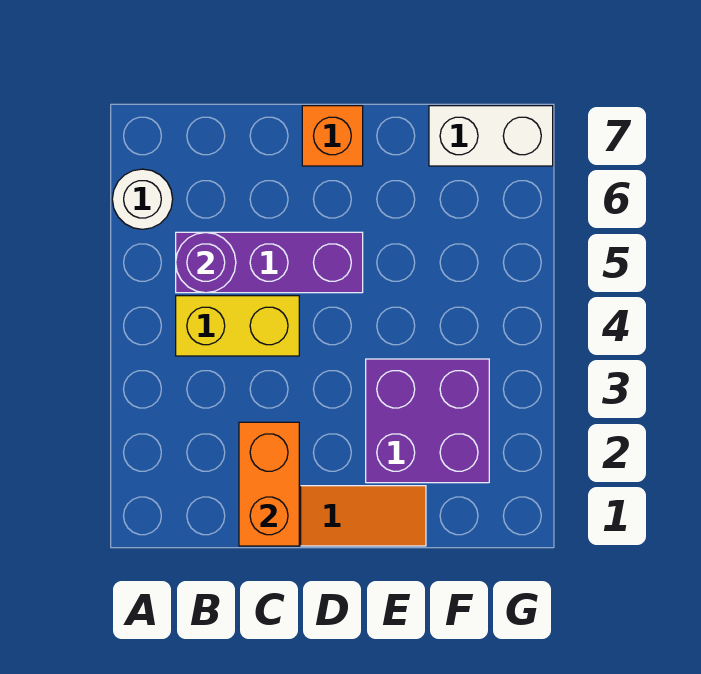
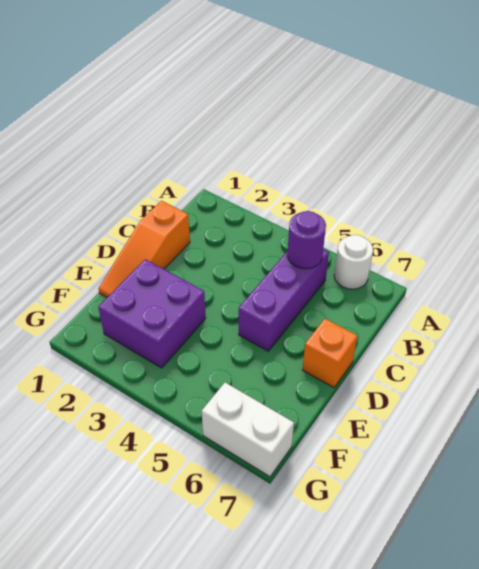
yellow brick B4:C4 level 1 -> none
orange brick C1:C2 level 2 -> none
white brick F7:G7 level 1 -> white brick G6:G7 level 1

